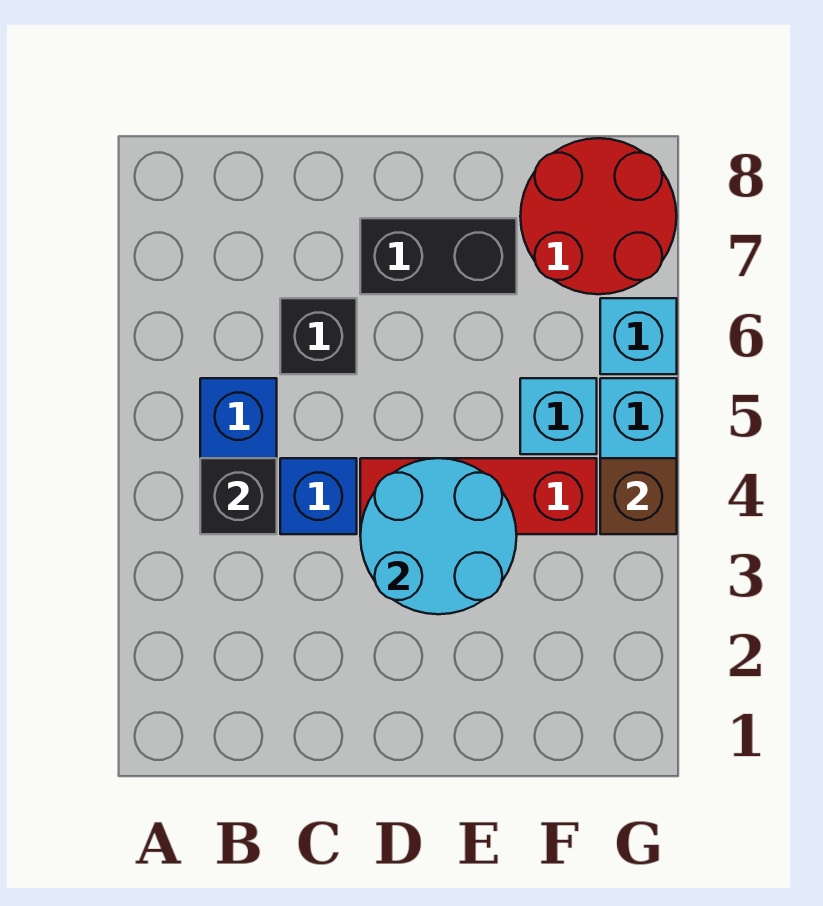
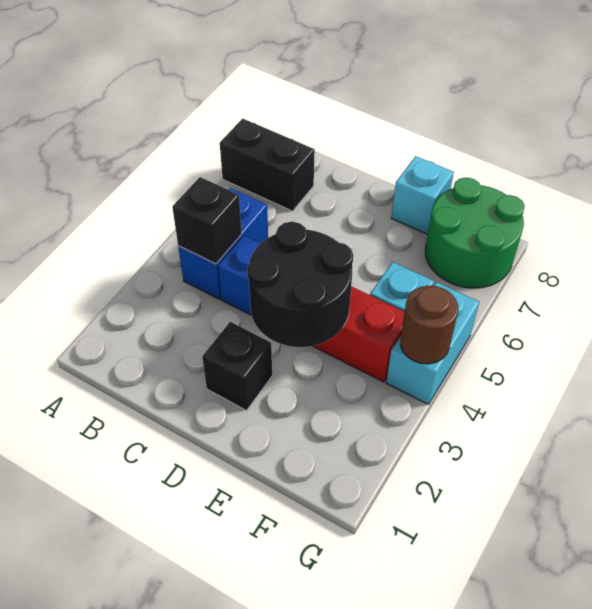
black brick C6 level 1 -> black brick D2 level 1
cyan round brick D3:E4 level 2 -> black round brick D3:E4 level 2
black brick D7:E7 level 1 -> black brick A7:B7 level 1
red round brick F7:G8 level 1 -> green round brick F7:G8 level 1
brown brick G4 level 2 -> brown round brick G4 level 2
cyan brick G6 level 1 -> cyan brick E8 level 1

